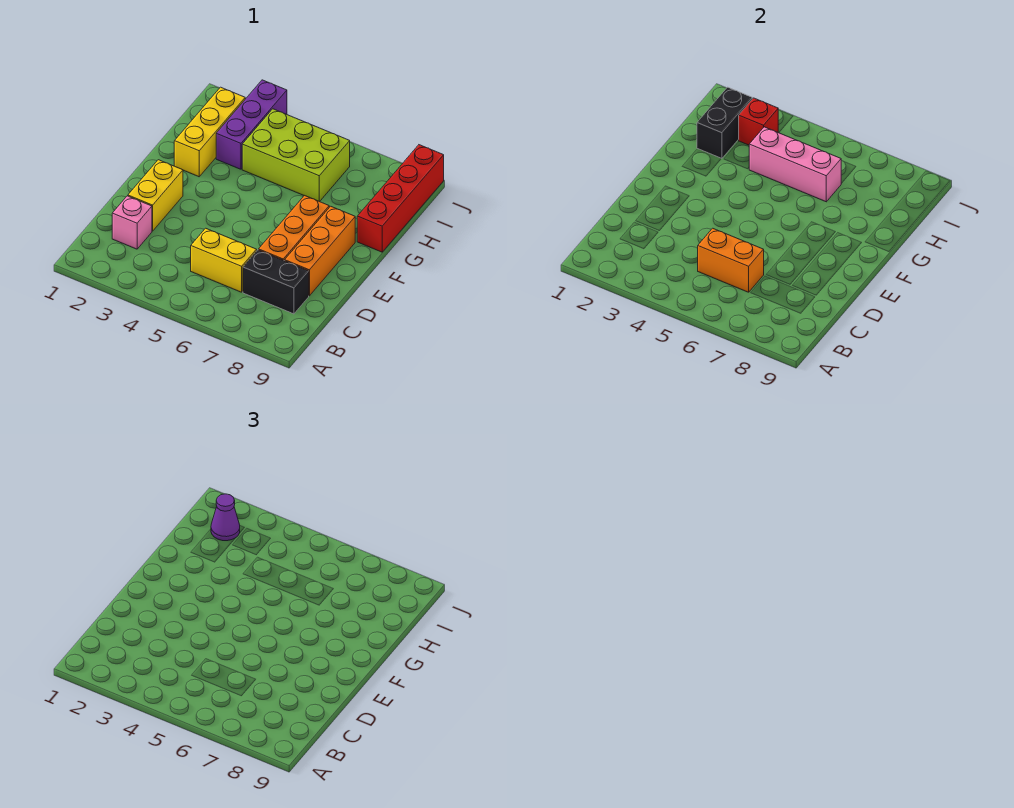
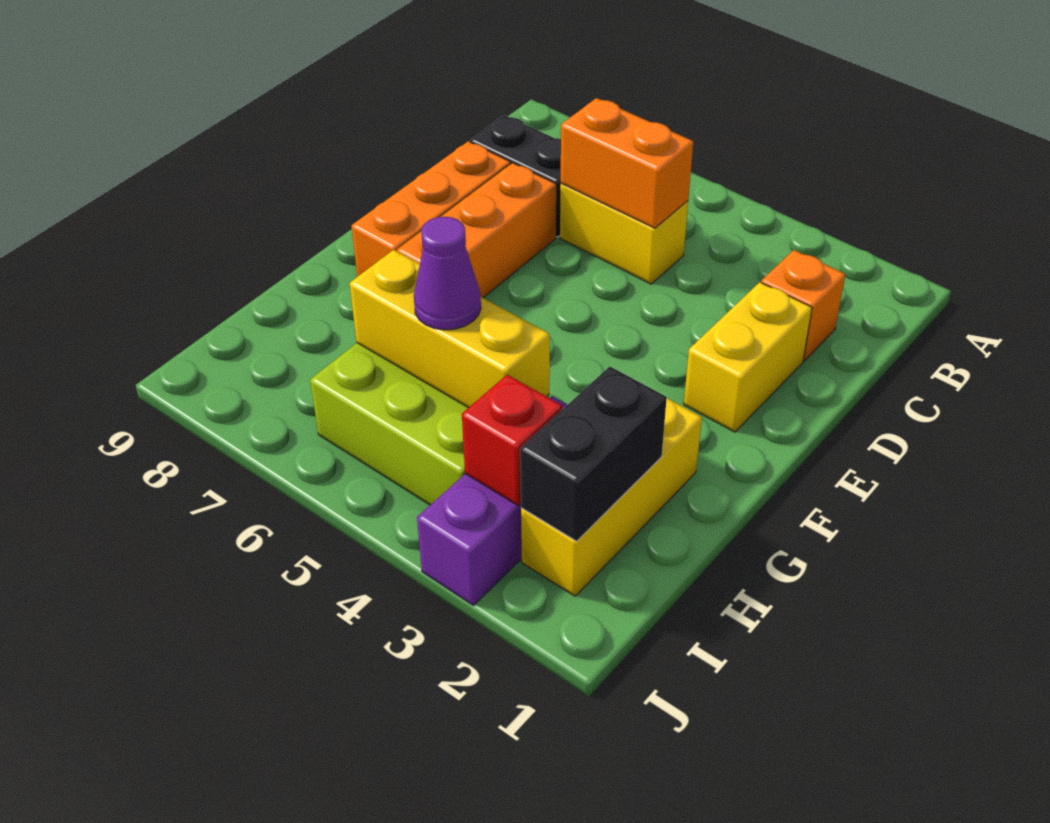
pink brick C2 level 1 -> orange brick C2 level 1
red brick G9:J9 level 1 -> none
pink brick H4:H6 level 2 -> yellow brick H4:H6 level 2
purple cone I2 level 3 -> purple cone H5 level 3

